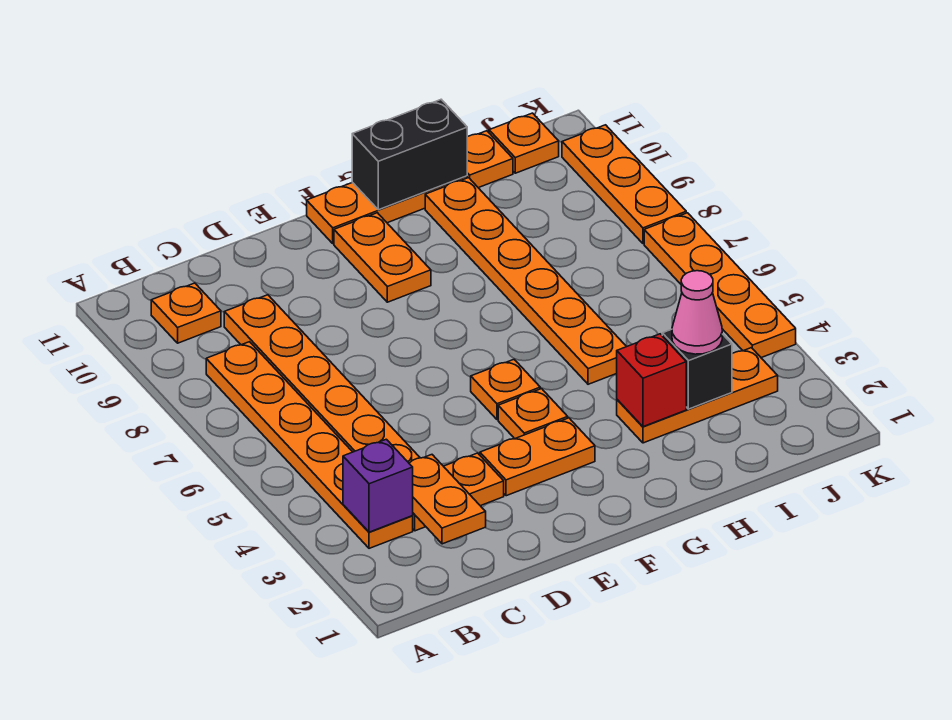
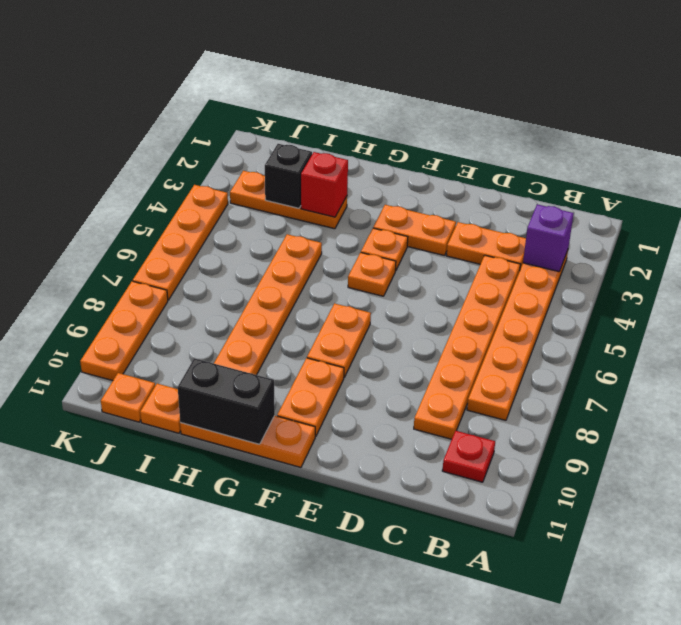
orange plate B10 level 1 -> red plate B10 level 1
orange plate C2:C3 level 2 -> orange plate F7:F8 level 1
pink cone I3 level 3 -> none

